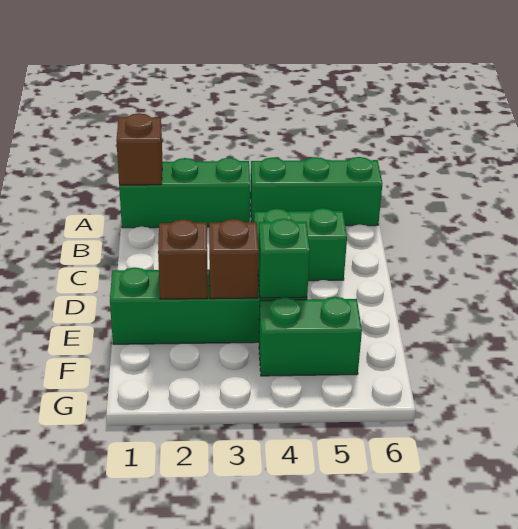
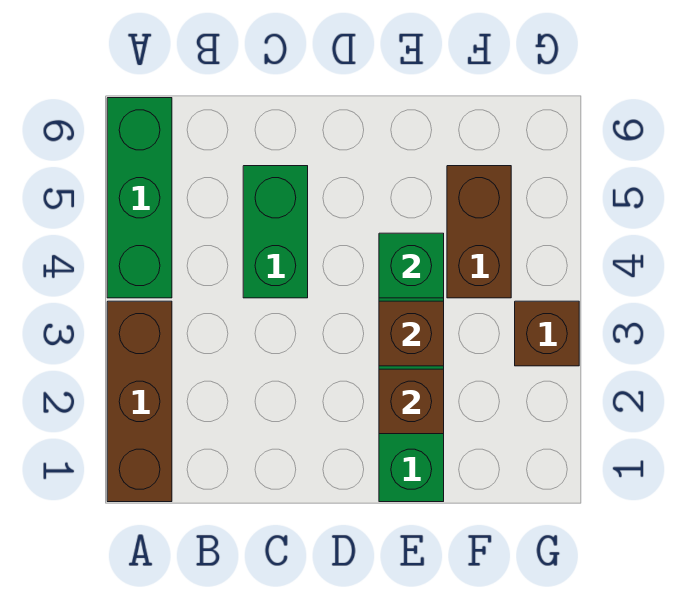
green brick A1:A3 level 1 -> brown brick A1:A3 level 1
brown brick A1 level 2 -> brown brick G3 level 1
green brick F4:F5 level 1 -> brown brick F4:F5 level 1

